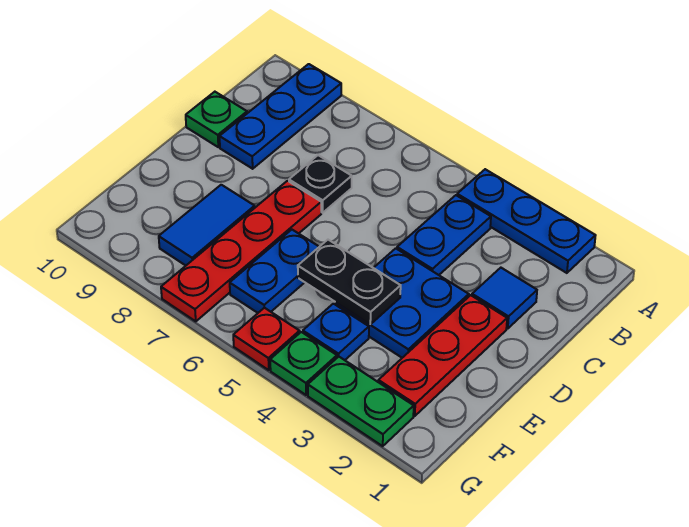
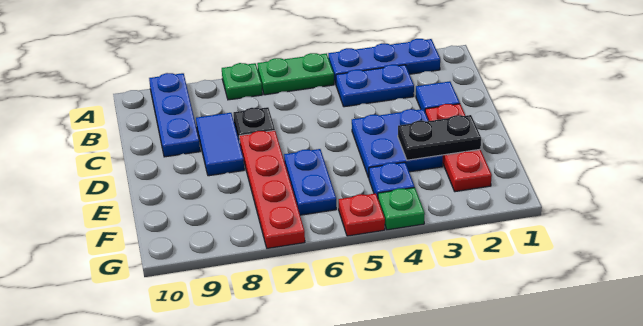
blue plate B4:C4 level 1 -> blue plate B3:B4 level 1
green plate C10 level 1 -> green plate A7 level 1
black plate E4:E5 level 2 -> black plate E2:E3 level 2
blue tile E8:F8 level 1 -> blue tile C8:D8 level 1
green plate G2:G3 level 1 -> green plate A5:A6 level 1

